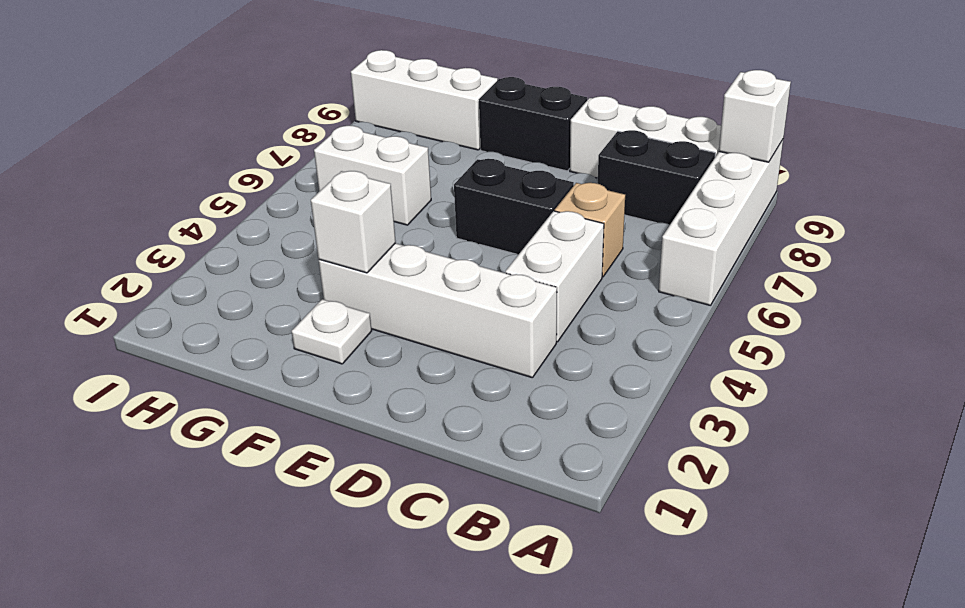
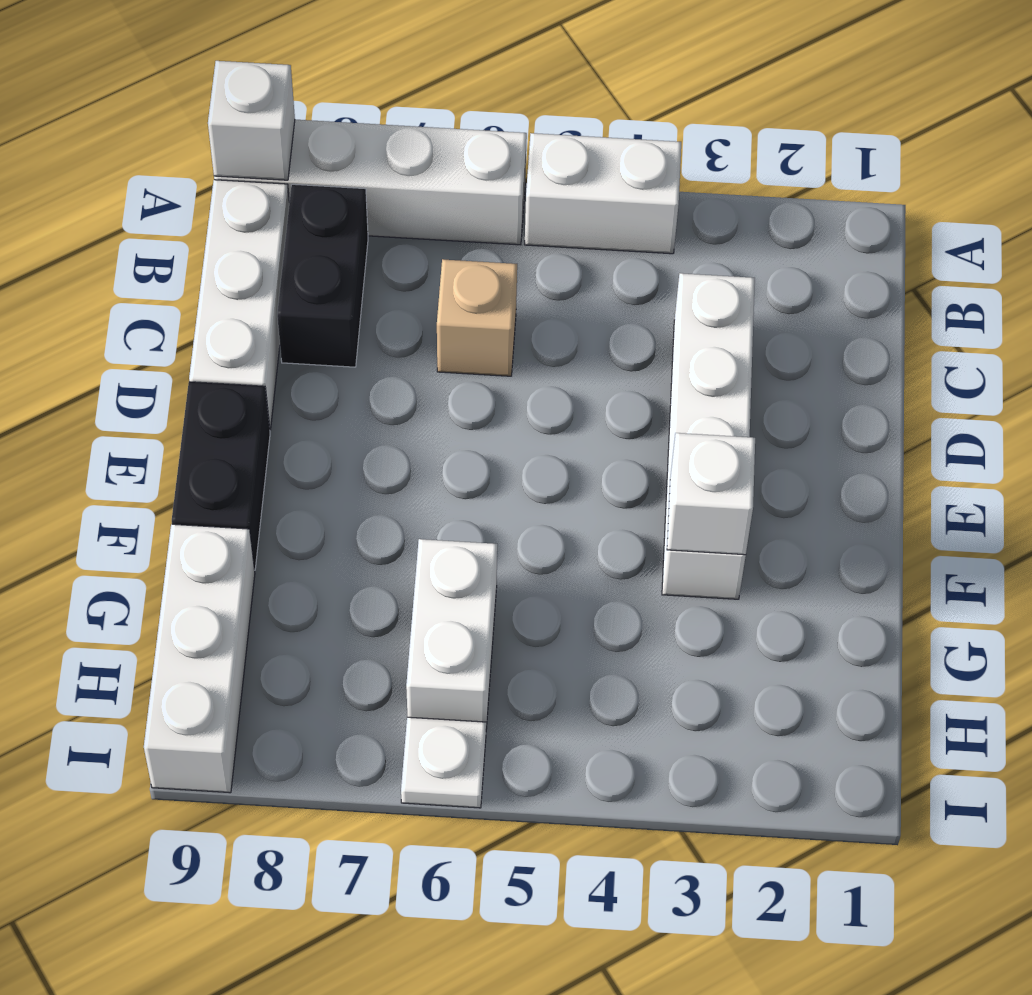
white brick C4:C5 level 1 -> white brick A4:A5 level 1
black brick D6:E6 level 1 -> none
white plate F2 level 1 -> white plate I6 level 1

